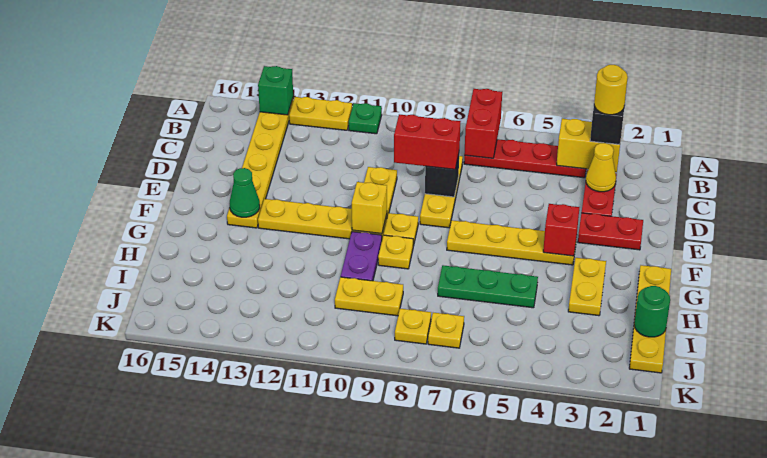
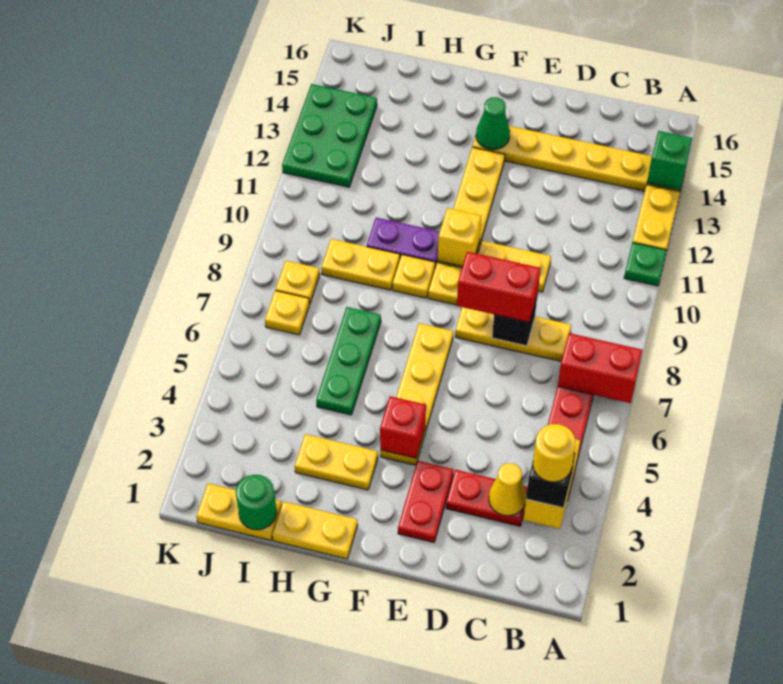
red brick D8:D9 level 3 -> red brick D8:E8 level 3
yellow plate I9:I10 level 1 -> yellow plate H9:I9 level 1
none -> green plate J12:K14 level 1

